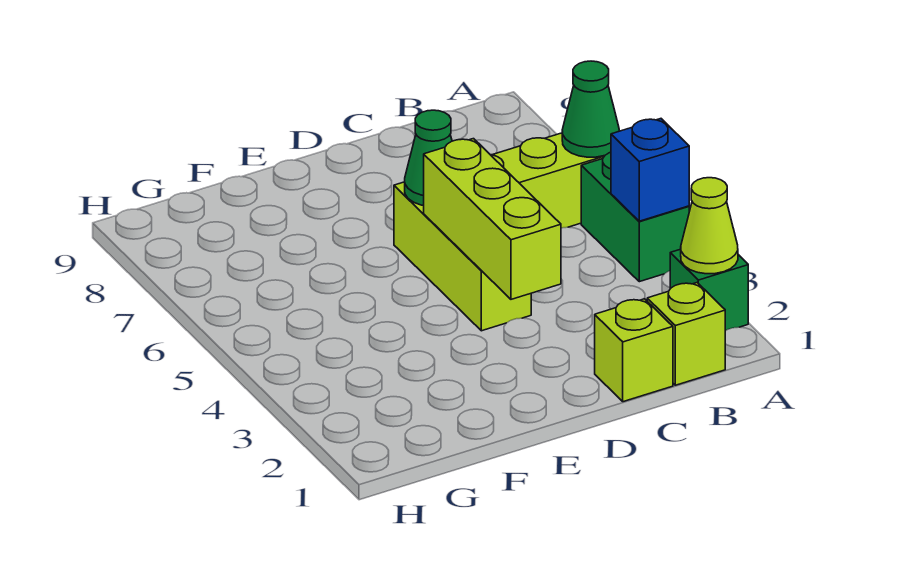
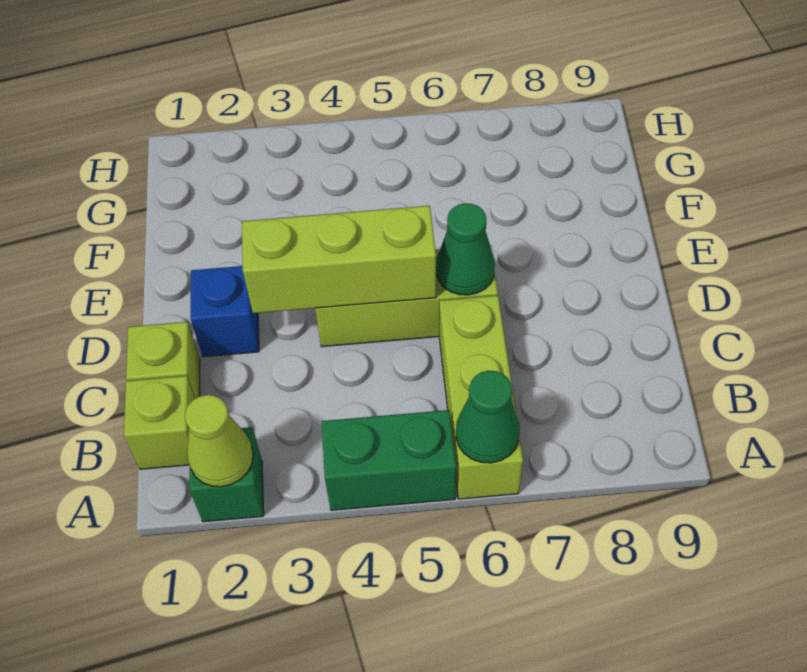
blue brick A4 level 2 -> blue brick D2 level 1

